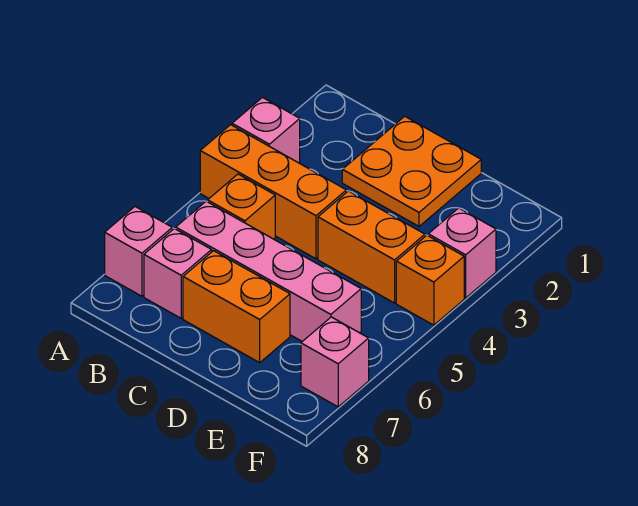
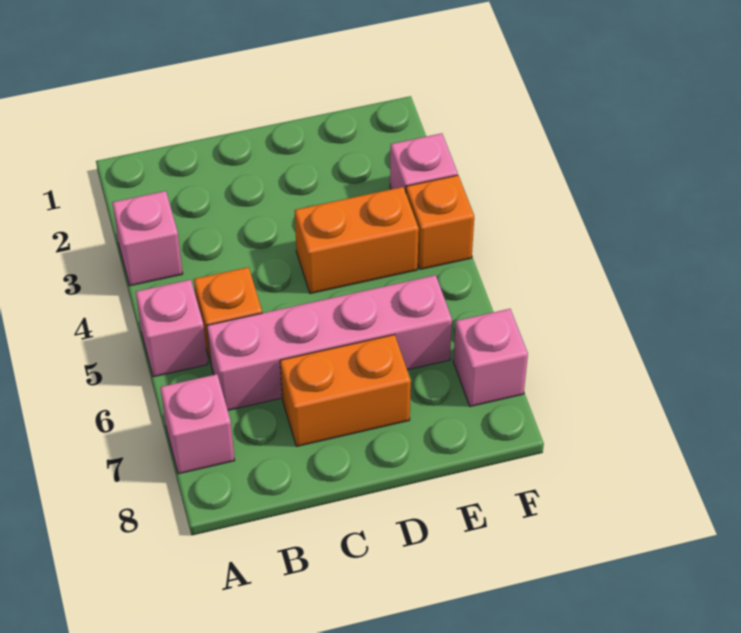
orange brick A4:C4 level 1 -> none
pink brick B7 level 1 -> pink brick A5 level 1
orange plate C1:D2 level 1 -> none

